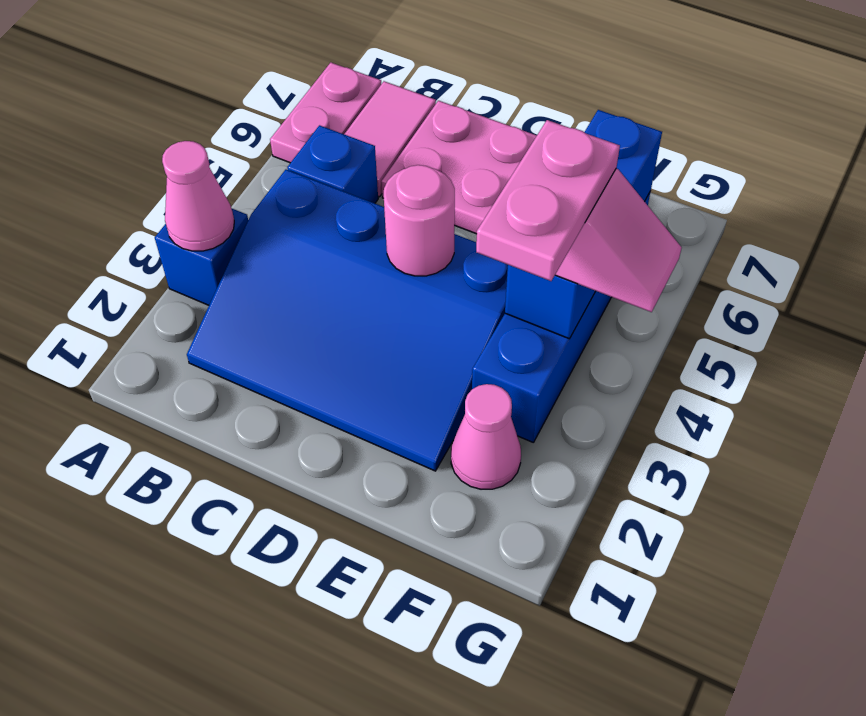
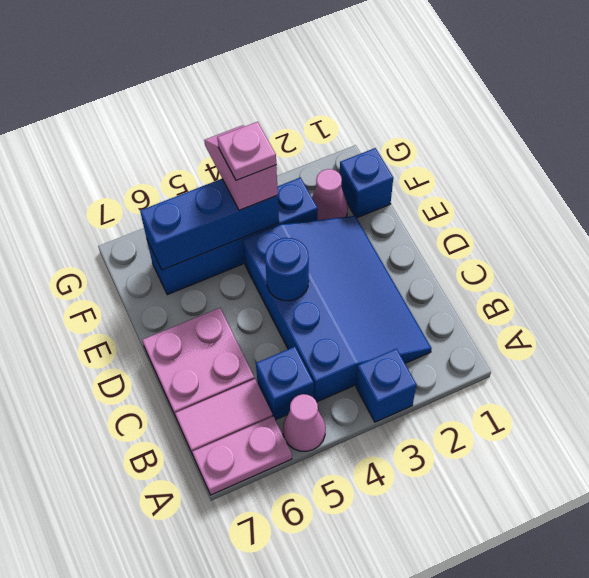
pink cone A3 level 2 -> pink cone A5 level 1
pink round brick D4 level 2 -> blue round brick D4 level 2
none -> blue brick F1 level 1
pink plate F3:F4 level 4 -> pink plate F4 level 4

